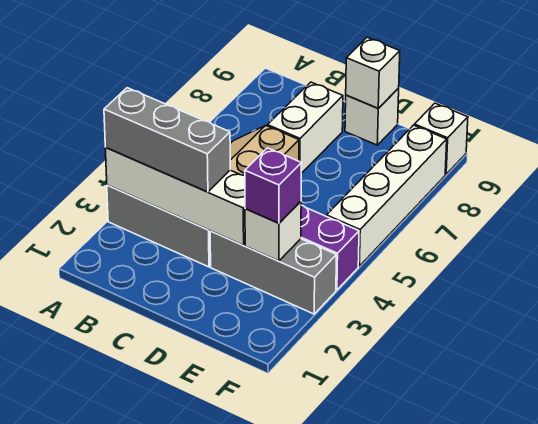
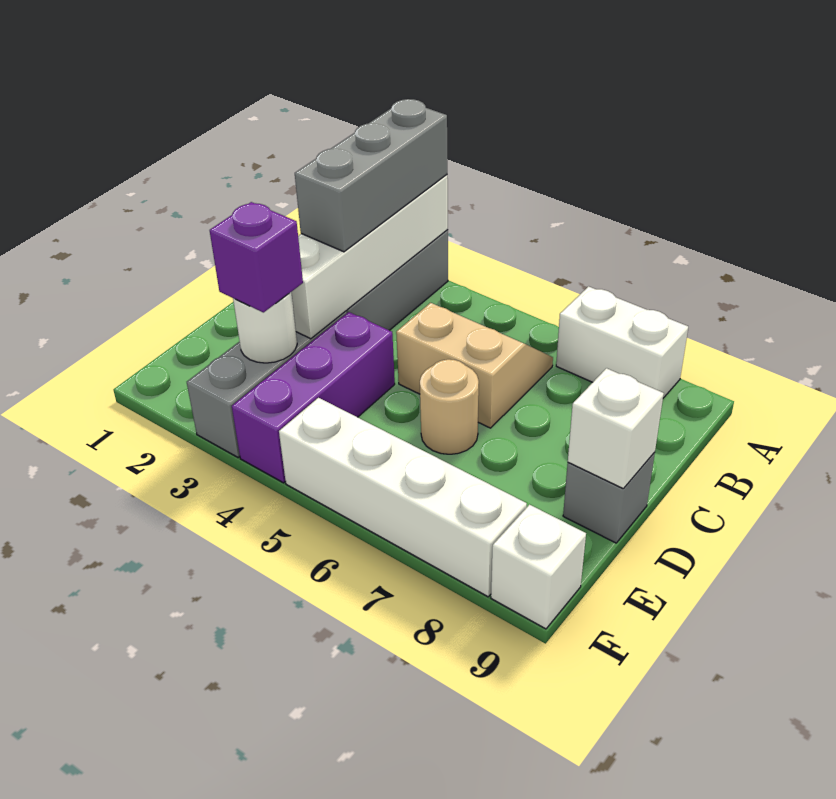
white brick C7:C8 level 1 -> white brick A7:A8 level 1
none -> tan round brick D6 level 1
white brick D9 level 1 -> grey brick D9 level 1
white brick E3 level 2 -> white round brick E3 level 2

